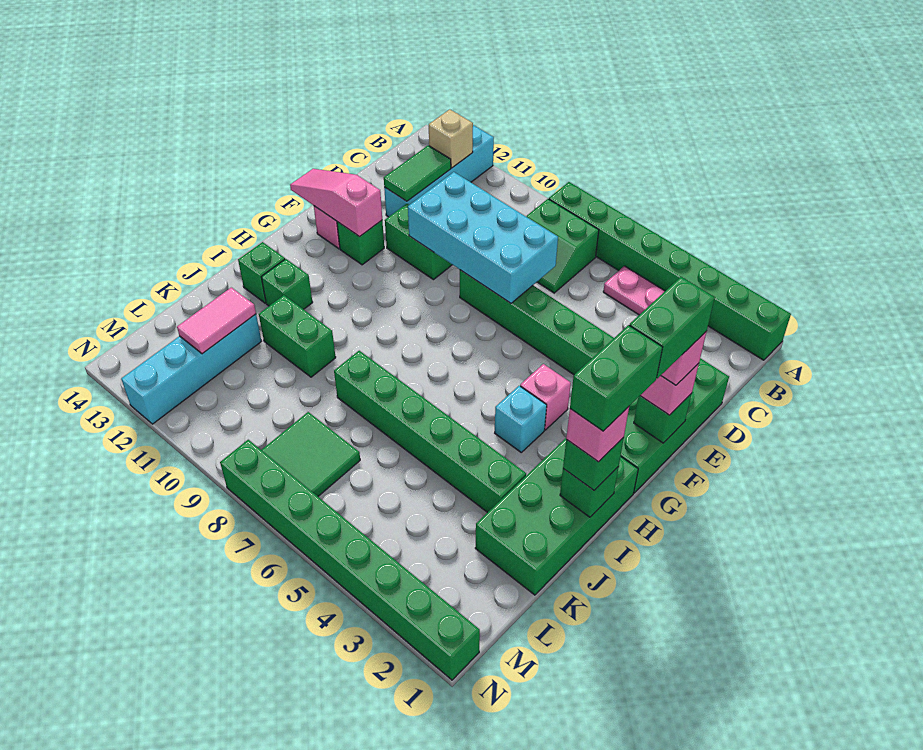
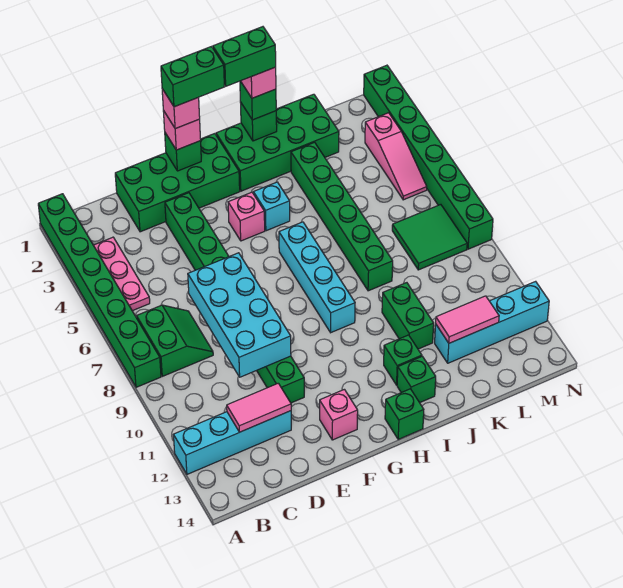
tan brick B12 level 2 -> none
green tile C12:D12 level 2 -> pink tile C12:D12 level 2
green brick F12 level 1 -> green brick H14 level 1
pink slope F12:F14 level 2 top 12 -> pink slope M3:M5 level 1 top 3
none -> cyan brick H6:H9 level 1

